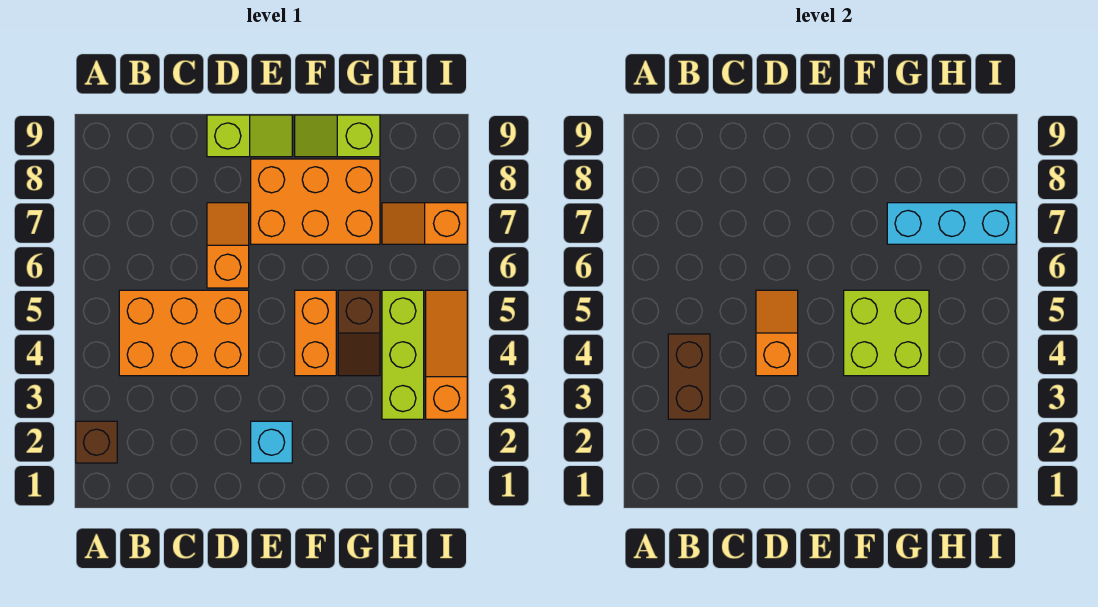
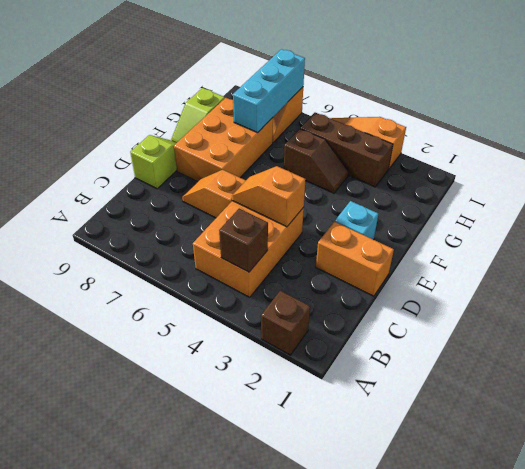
brown brick B3:B4 level 2 -> brown brick B4 level 2
orange brick F4:F5 level 1 -> orange brick D1:D2 level 1
lime brick F4:G5 level 2 -> none
lime brick H3:H5 level 1 -> brown brick H3:H5 level 1

